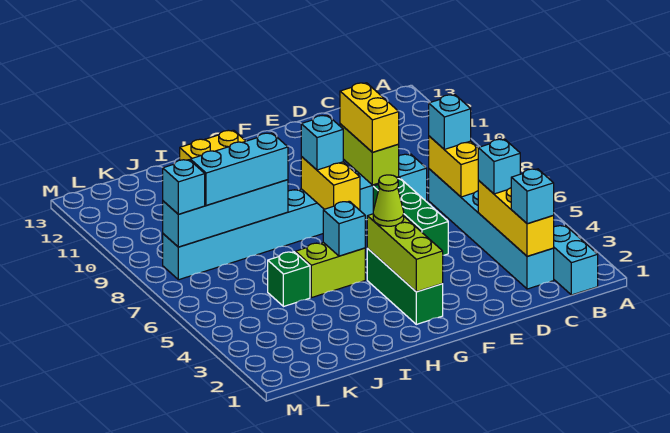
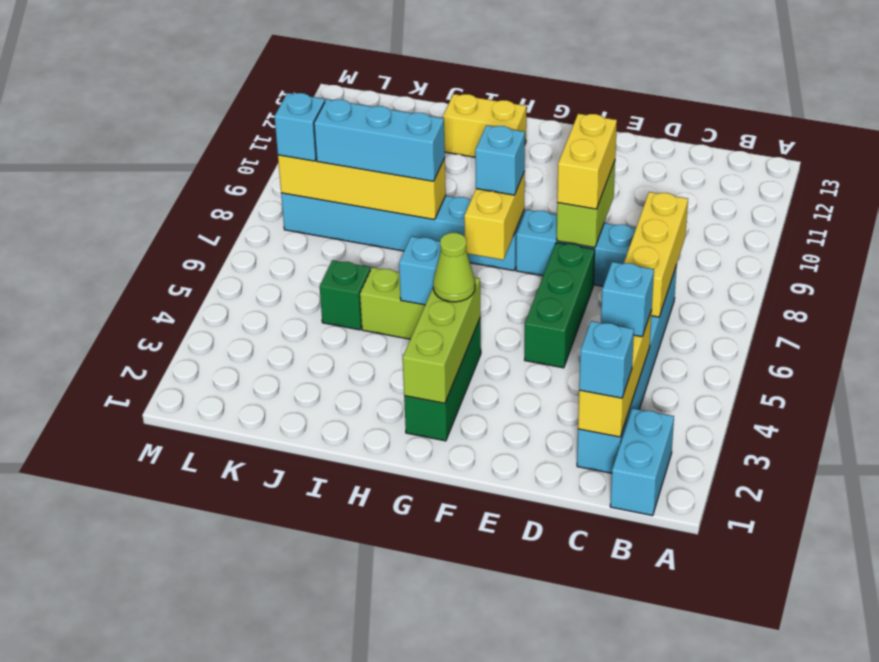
yellow brick C6:C7 level 2 -> yellow brick C6:C8 level 2
cyan brick C7 level 3 -> none
cyan brick I8:L8 level 2 -> yellow brick I8:L8 level 2

